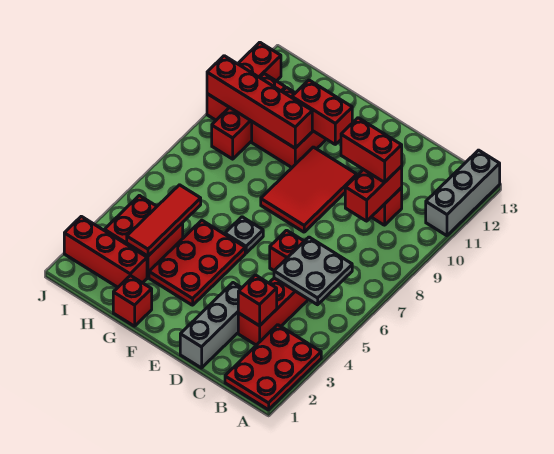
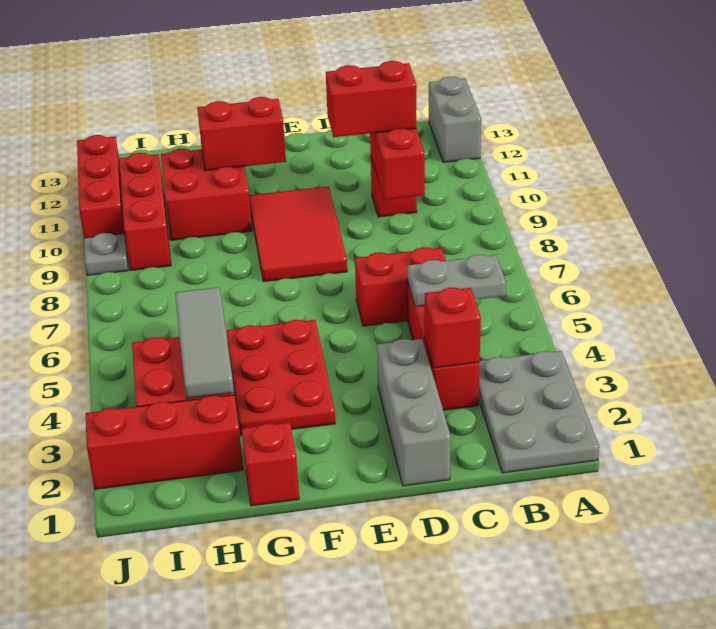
red plate A1:B3 level 1 -> grey plate A1:B3 level 1
grey brick A11:A13 level 1 -> grey brick A12:A13 level 1
grey plate B5:C6 level 2 -> grey plate B5:C5 level 2
grey plate F6 level 1 -> grey plate J9 level 1
red brick G10:J10 level 2 -> none
red tile H3:H5 level 2 -> grey tile H3:H5 level 2

